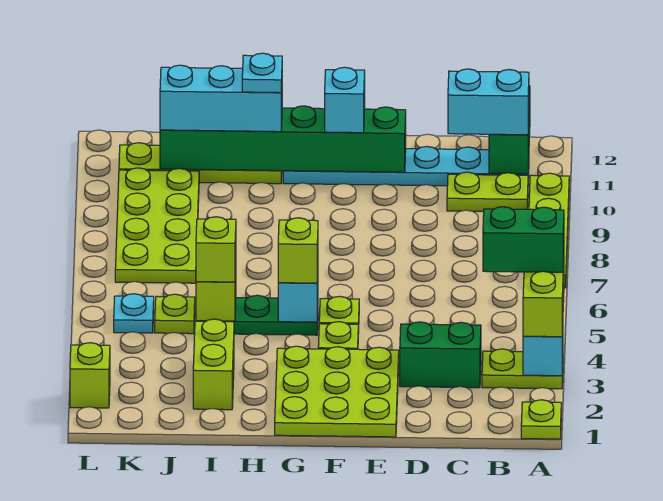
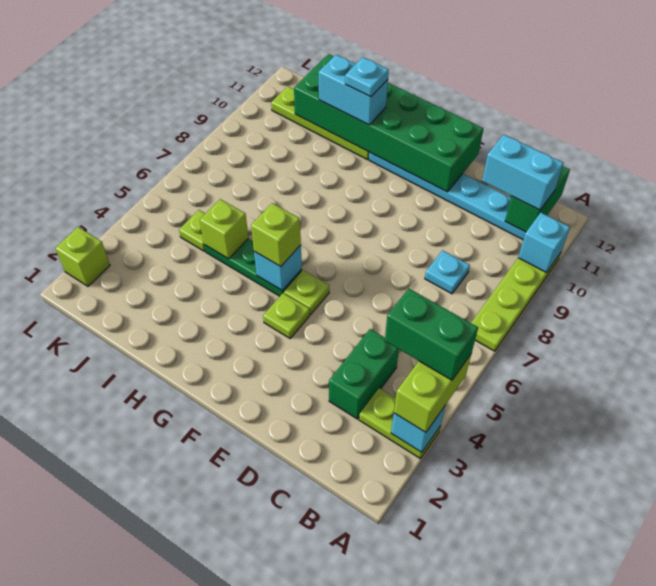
lime plate A1 level 1 -> none
lime plate B10:C10 level 1 -> none
green brick C3:D3 level 1 -> green brick C3:C4 level 1
lime plate E1:G3 level 1 -> none
green brick E11:J11 level 2 -> green brick E11:J12 level 2
cyan brick F11 level 3 -> cyan brick A10 level 2
cyan brick H11:J11 level 3 -> cyan brick H11:I11 level 3
lime brick I2:I3 level 1 -> none
lime brick I5 level 3 -> none
lime plate J7:K10 level 1 -> none
cyan plate K5 level 1 -> cyan plate C8 level 1

